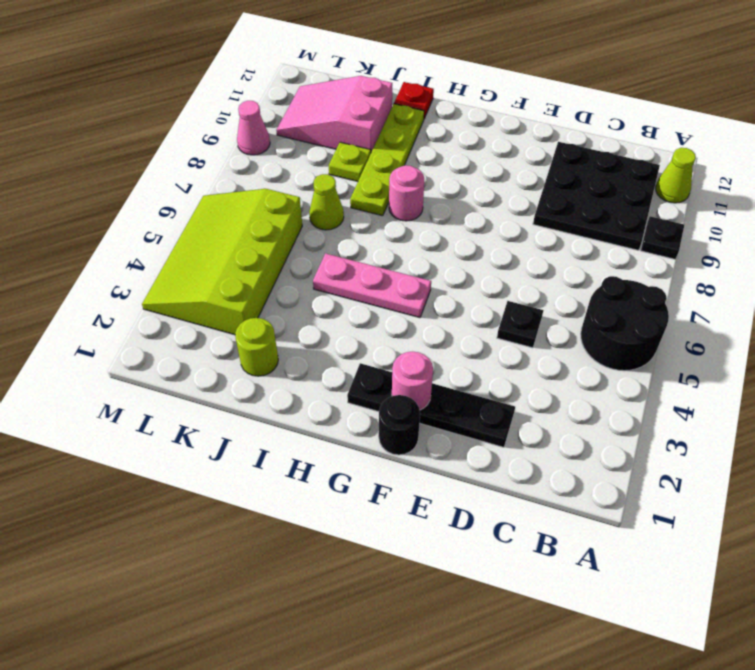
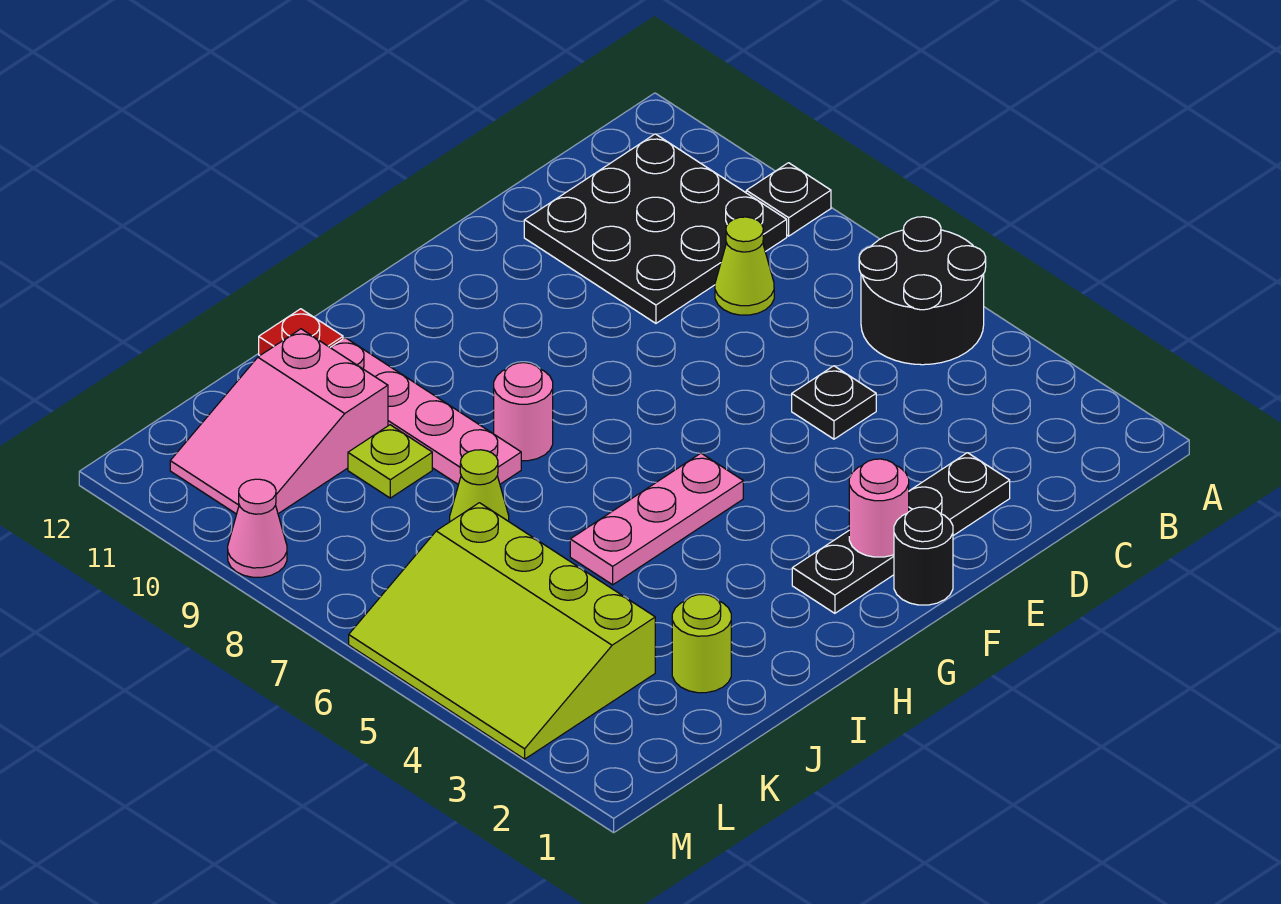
lime cone A11 level 1 -> lime cone C8 level 1
lime plate I8:I11 level 1 -> pink plate I8:I11 level 1

